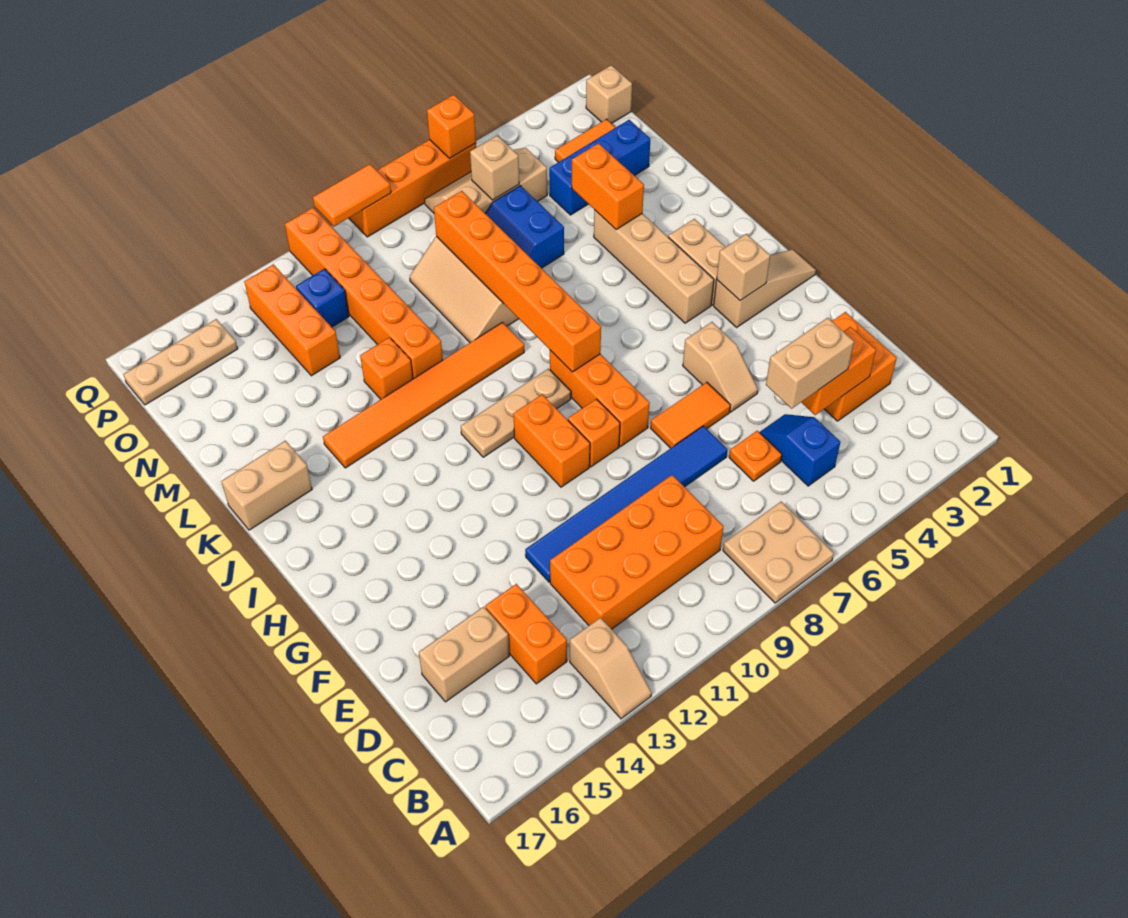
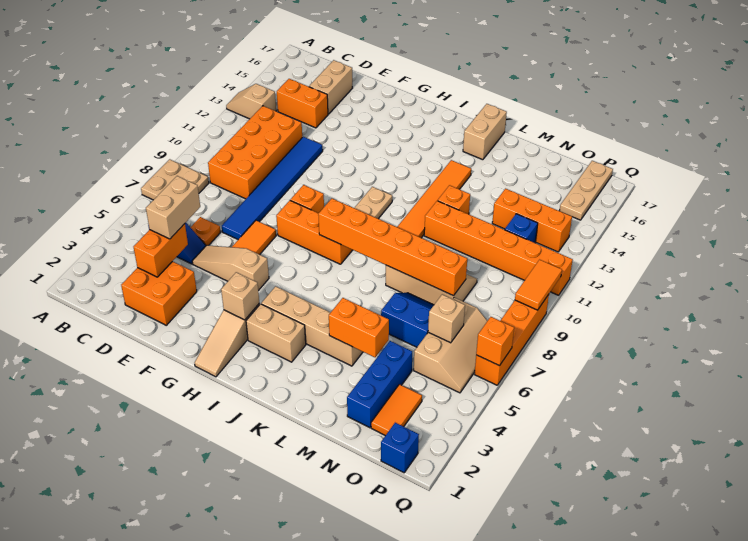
tan slope F5:G5 level 1 top G -> tan slope E5:G5 level 1 top G
orange brick G10:H10 level 1 -> none
tan brick P1 level 1 -> blue brick P1 level 1

